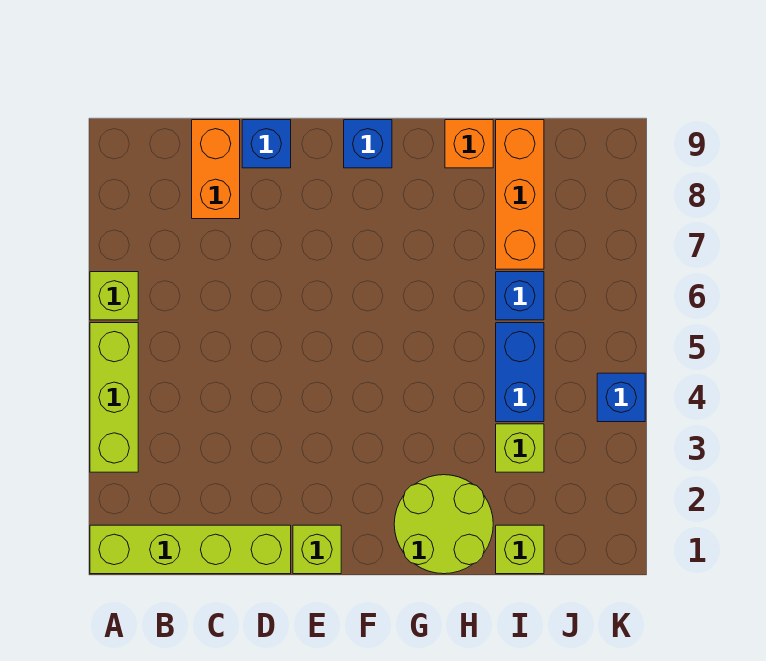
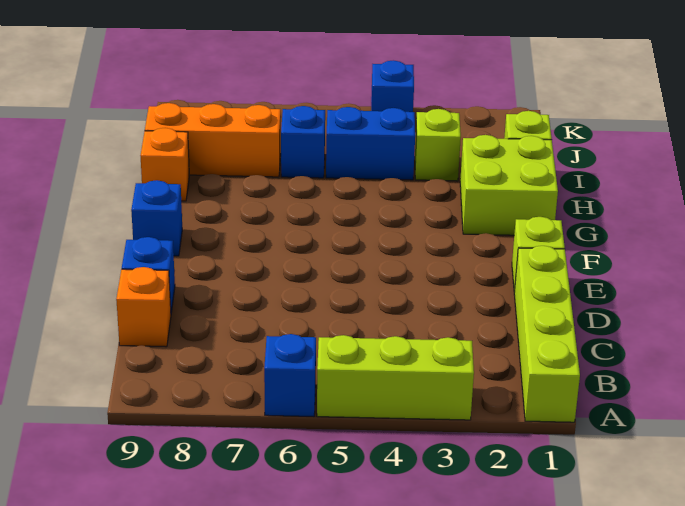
lime brick A6 level 1 -> blue brick A6 level 1
orange brick C8:C9 level 1 -> orange brick C9 level 1
lime round brick G1:H2 level 1 -> lime brick G1:H2 level 1

